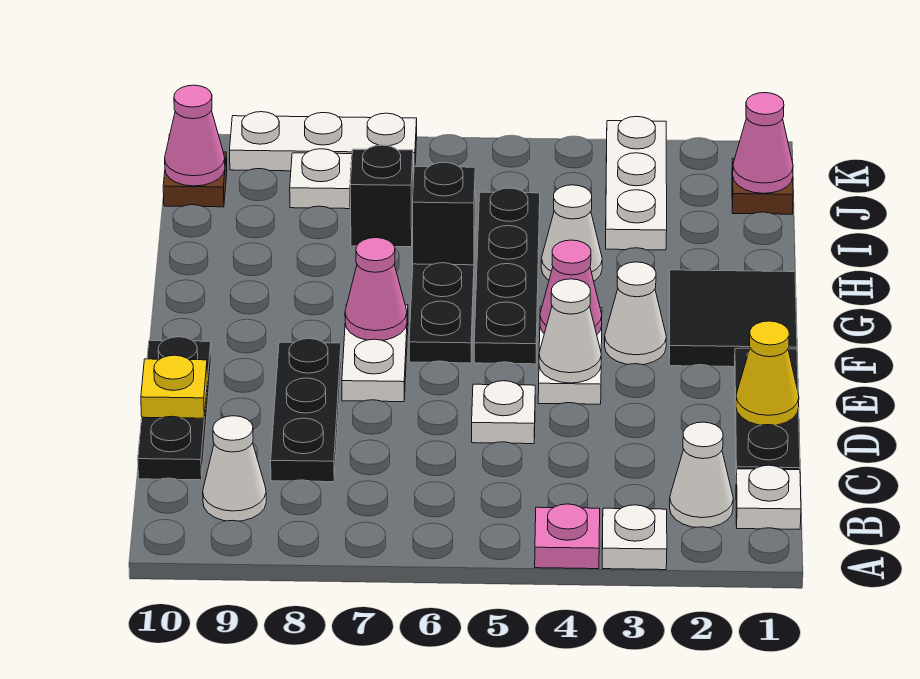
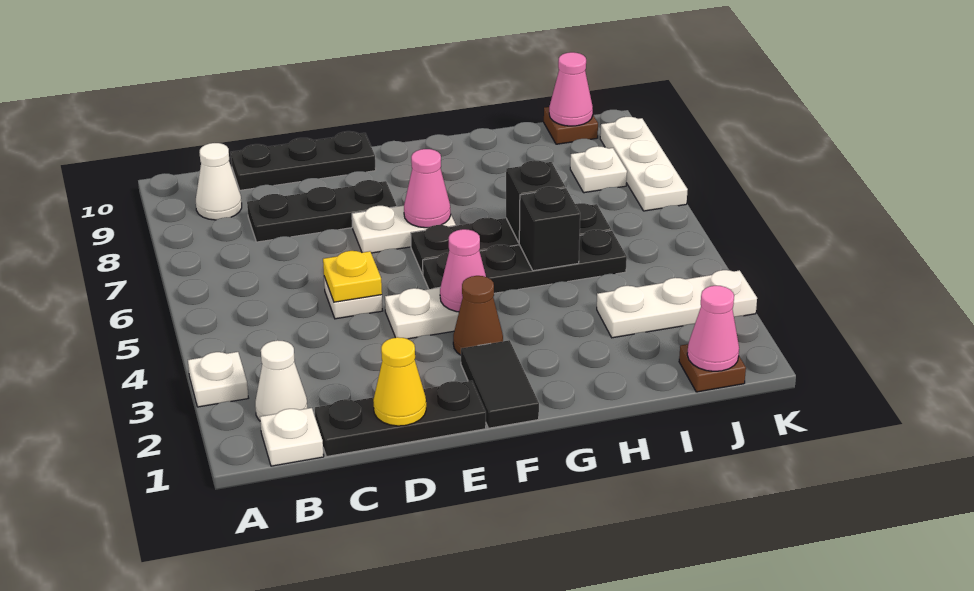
pink plate A4 level 1 -> none
yellow plate D10 level 2 -> yellow plate D5 level 2
white cone E4 level 2 -> none
black tile F1:G2 level 1 -> black tile F1:F2 level 1
white cone F3 level 1 -> brown cone F3 level 1
white cone H4 level 1 -> none
black brick I7 level 1 -> black brick H5 level 2

